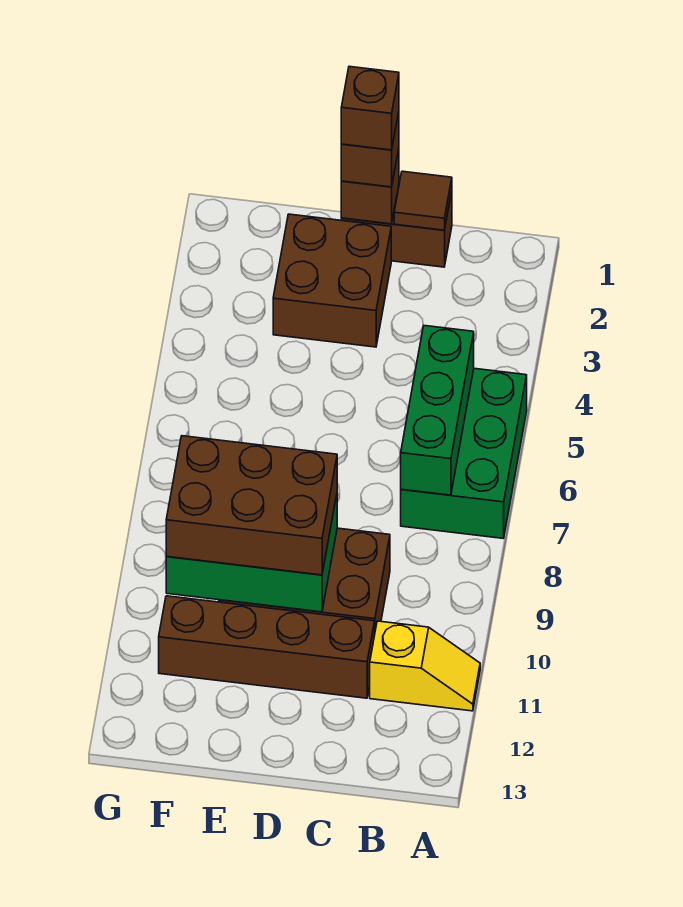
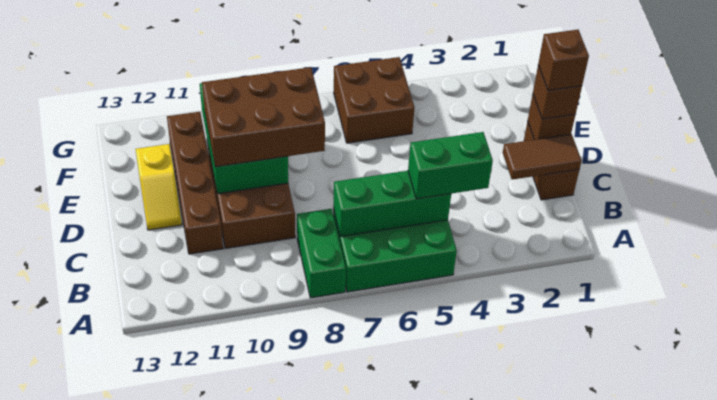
none -> green brick A8:B8 level 1
yellow slope A11:B11 level 1 top B -> yellow slope D12:E12 level 1 top E
none -> green brick B4:B5 level 3
brown tile C1 level 2 -> brown tile C1:C2 level 2
brown brick D2:E3 level 1 -> brown brick F5:G6 level 1
brown brick D9:F10 level 3 -> brown brick D8:E10 level 3

